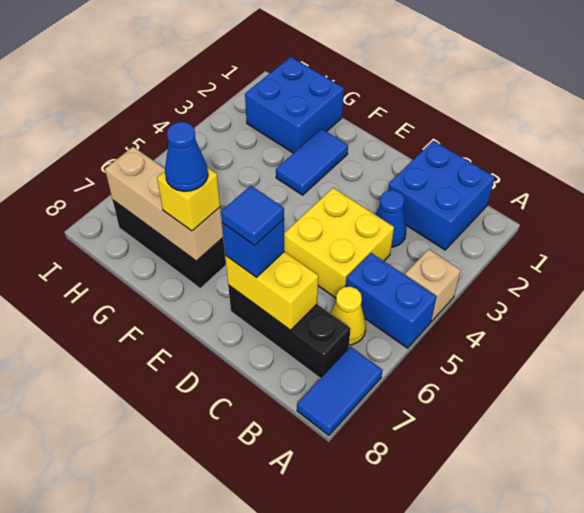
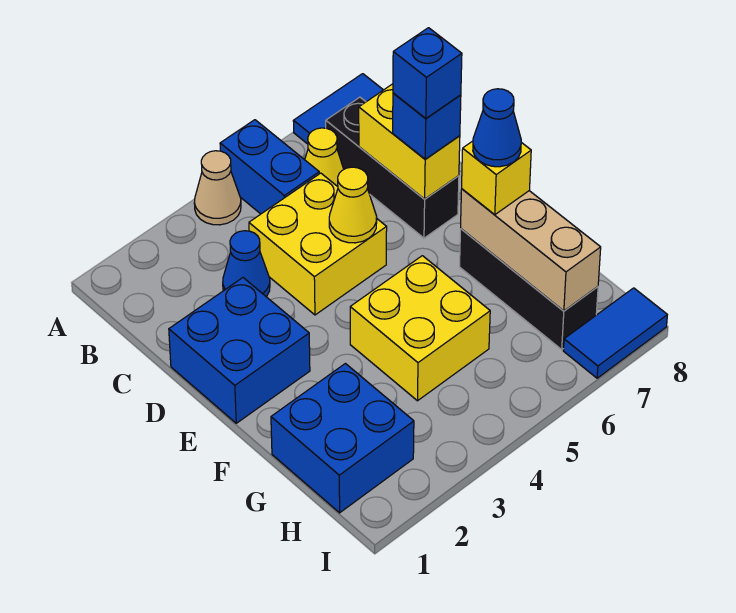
tan brick A4 level 1 -> tan cone A4 level 1
blue brick B1:C2 level 1 -> blue brick D1:E2 level 1
none -> yellow cone D5 level 2
blue tile D7 level 4 -> blue brick D7 level 4
blue tile F2:F3 level 1 -> blue tile I7:I8 level 1
none -> yellow brick F4:G5 level 1

